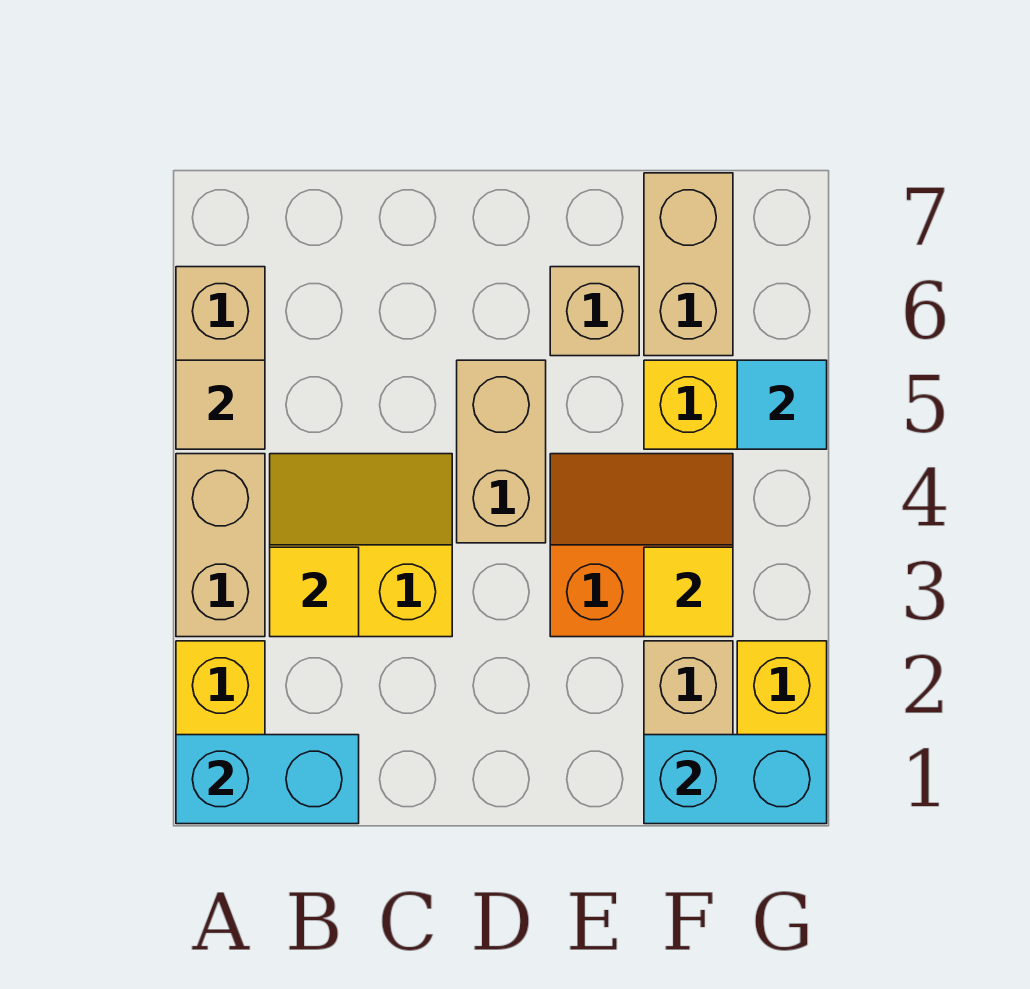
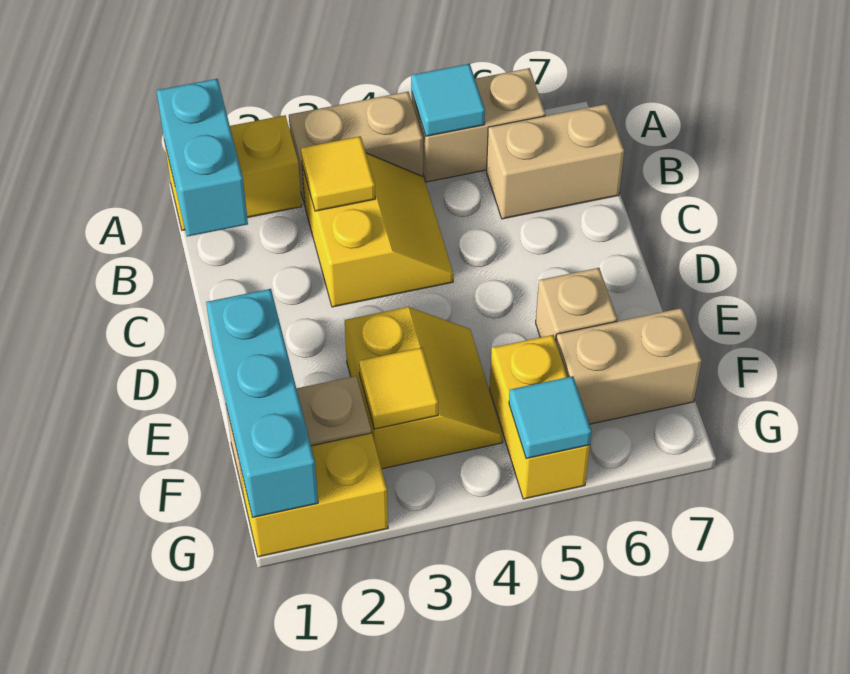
tan tile A5 level 2 -> cyan tile A5 level 2
tan brick D4:D5 level 1 -> tan brick B6:B7 level 1
orange slope E3:F4 level 1 top 3 -> yellow slope E3:F4 level 1 top 3
cyan brick F1:G1 level 2 -> cyan brick E1:G1 level 2

